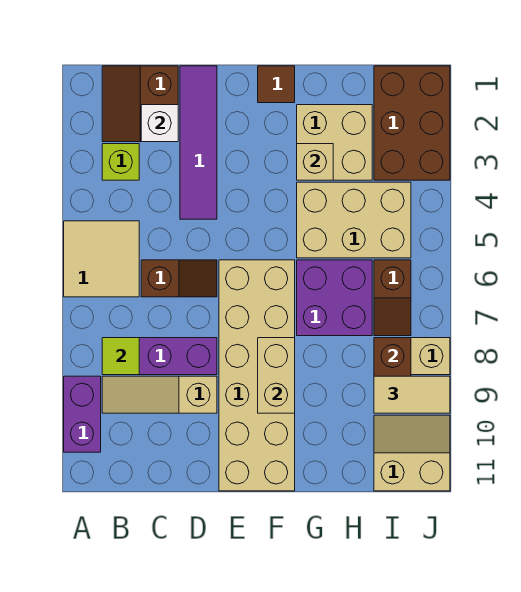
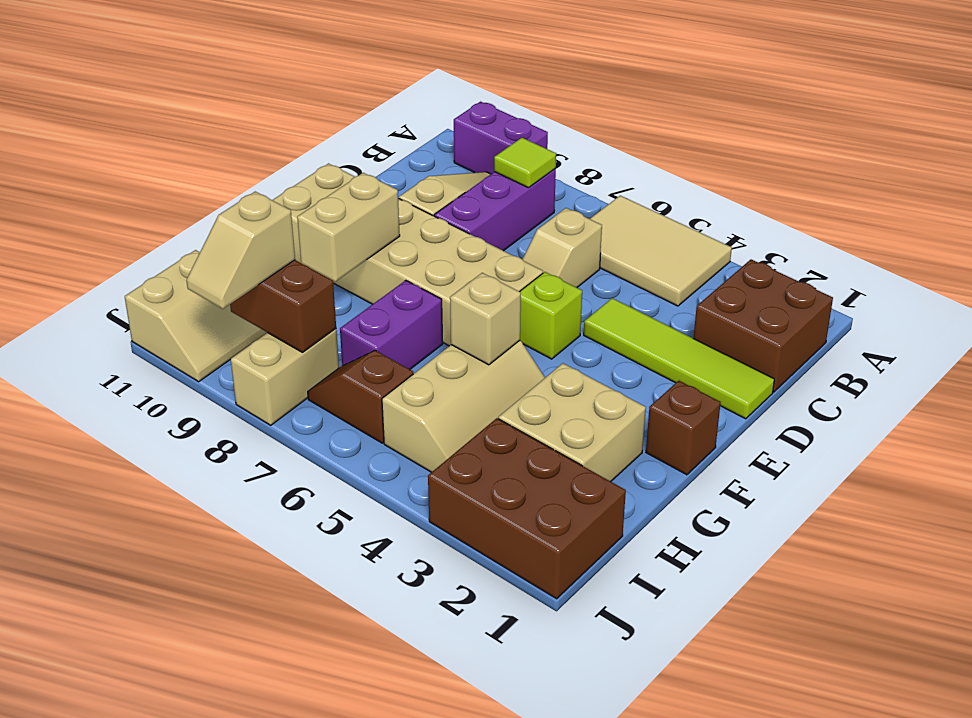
tan tile A5:B6 level 1 -> tan tile A4:B6 level 1
brown slope B1:C2 level 1 top C -> brown brick B1:C2 level 1
lime brick B3 level 1 -> lime brick E5 level 1
white brick C2 level 2 -> none
brown slope C6:D6 level 1 top C -> tan slope C6:D6 level 1 top C
purple tile D1:D4 level 1 -> lime tile D1:D4 level 1
brown tile F1 level 1 -> brown brick F1 level 1
tan brick F8:F9 level 2 -> tan brick F9:G9 level 2
tan brick G3 level 2 -> tan brick G5 level 2
tan brick G4:I5 level 1 -> tan slope G4:I5 level 1 top 5
purple brick G6:H7 level 1 -> purple brick G7:H7 level 1
tan tile I9:J9 level 3 -> tan slope I9:J9 level 3 top I

